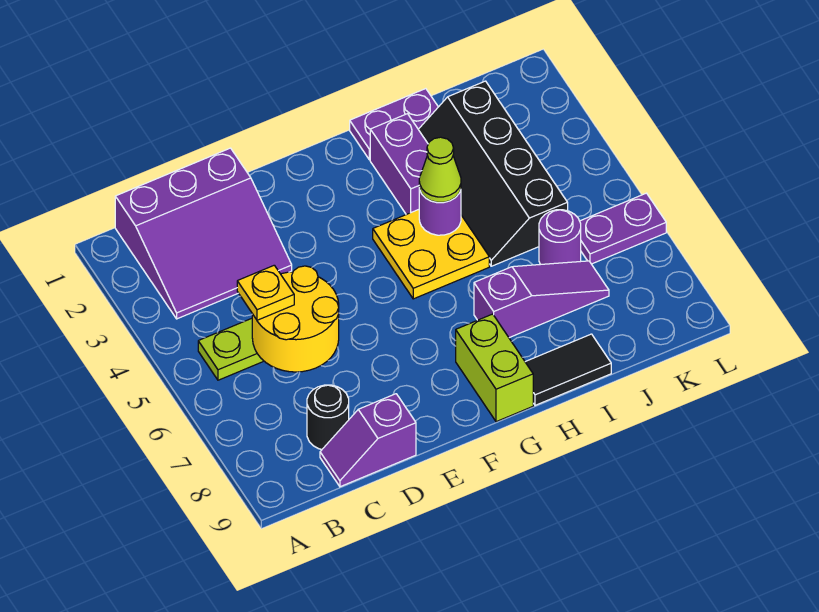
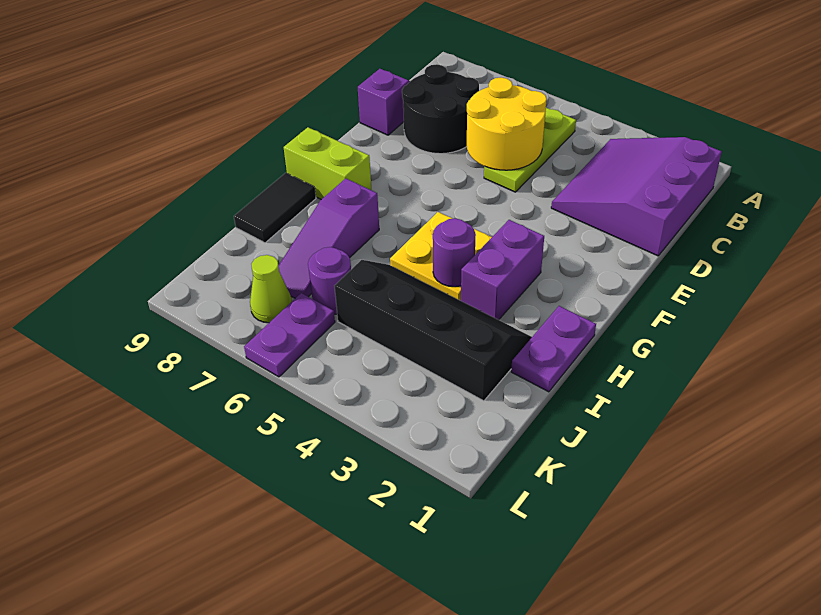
yellow plate C5 level 3 -> none
black round brick C8 level 1 -> black round brick C7:D8 level 1
purple brick H2:H3 level 1 -> purple brick G3:H3 level 1
lime cone H4 level 3 -> lime cone K7 level 1

